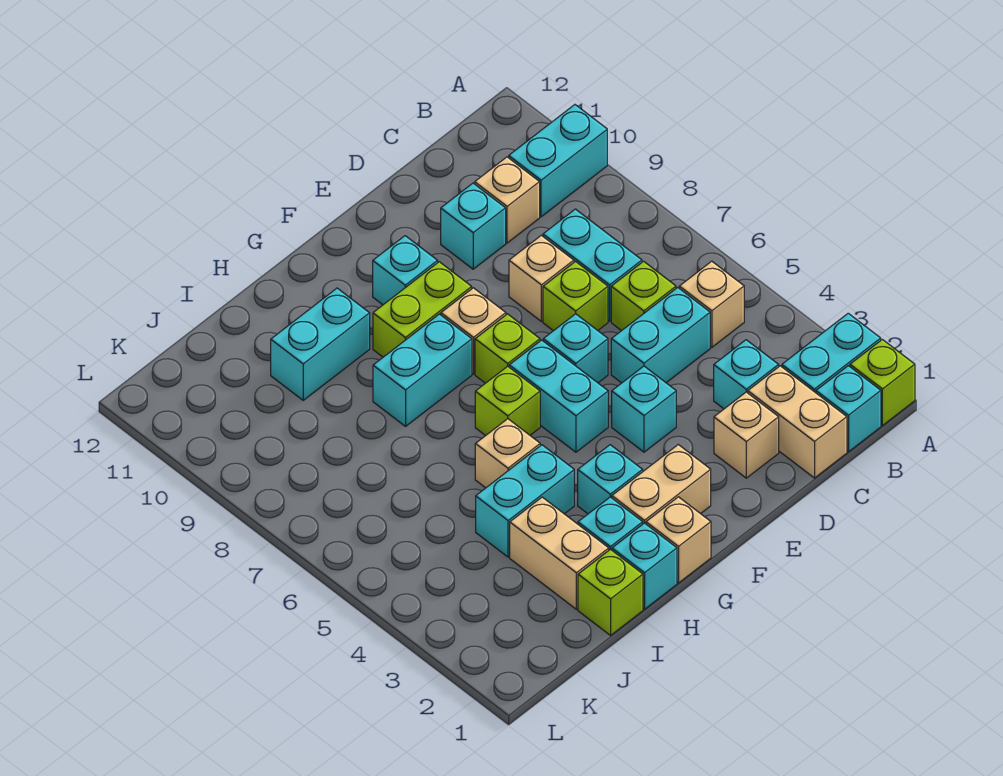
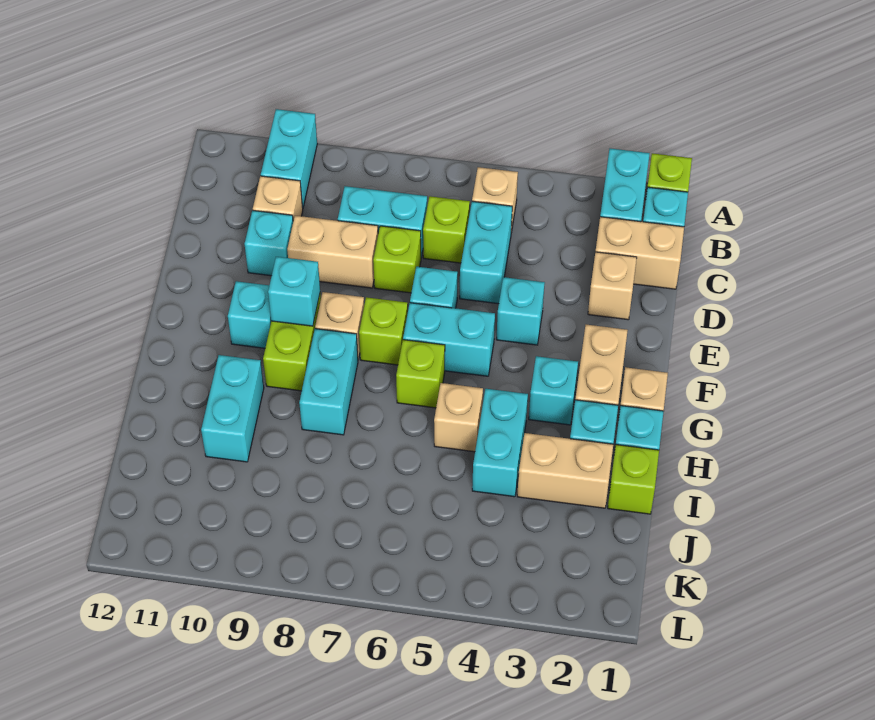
cyan brick C3 level 1 -> cyan brick F9 level 2
tan brick D8 level 1 -> tan brick D8:D9 level 1

